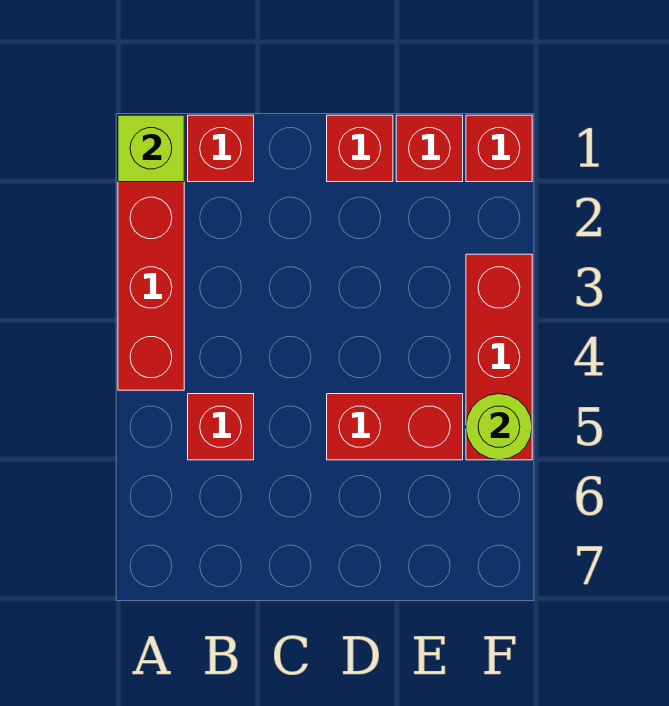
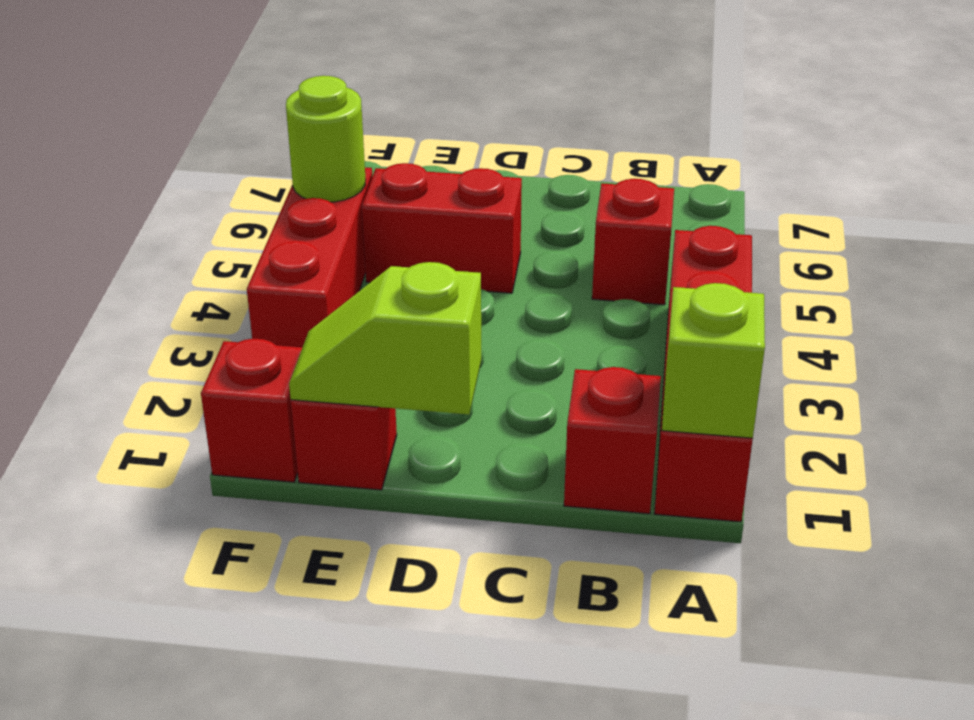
red brick D1 level 1 -> none
none -> lime slope D1:E1 level 2 top D

